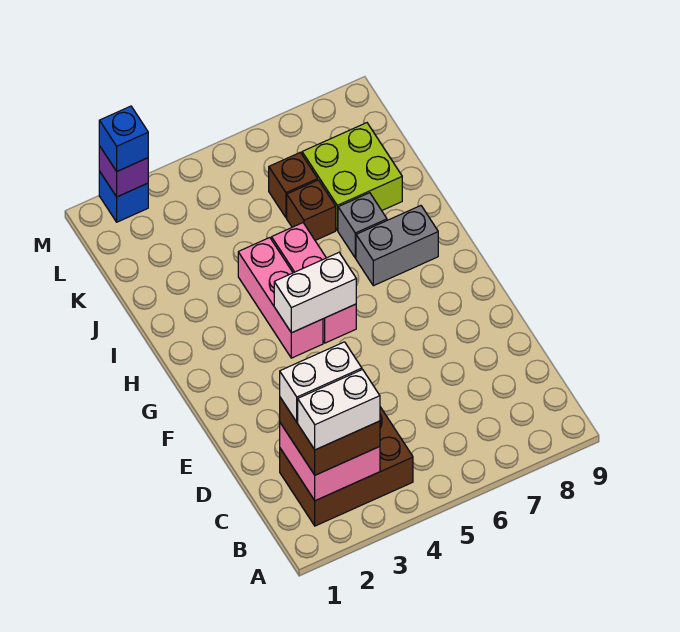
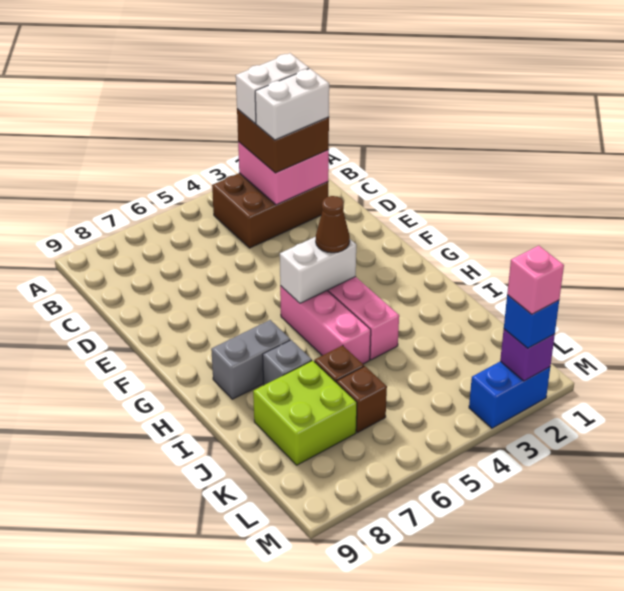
none -> brown cone G4 level 3
blue brick M2 level 1 -> blue brick M2:M3 level 1
none -> pink brick M2 level 4

